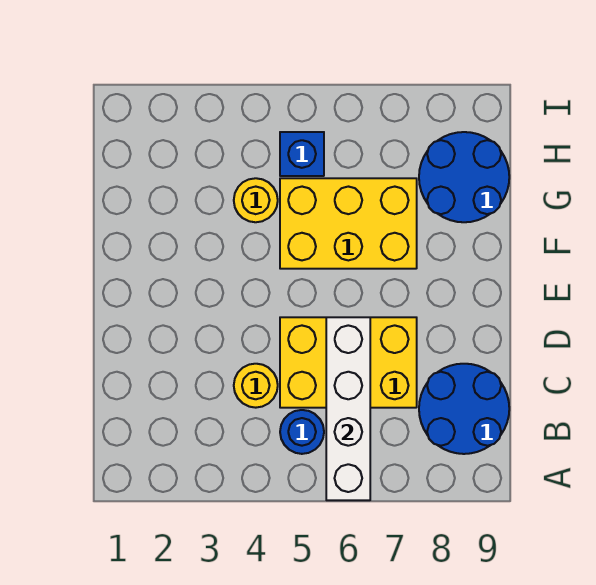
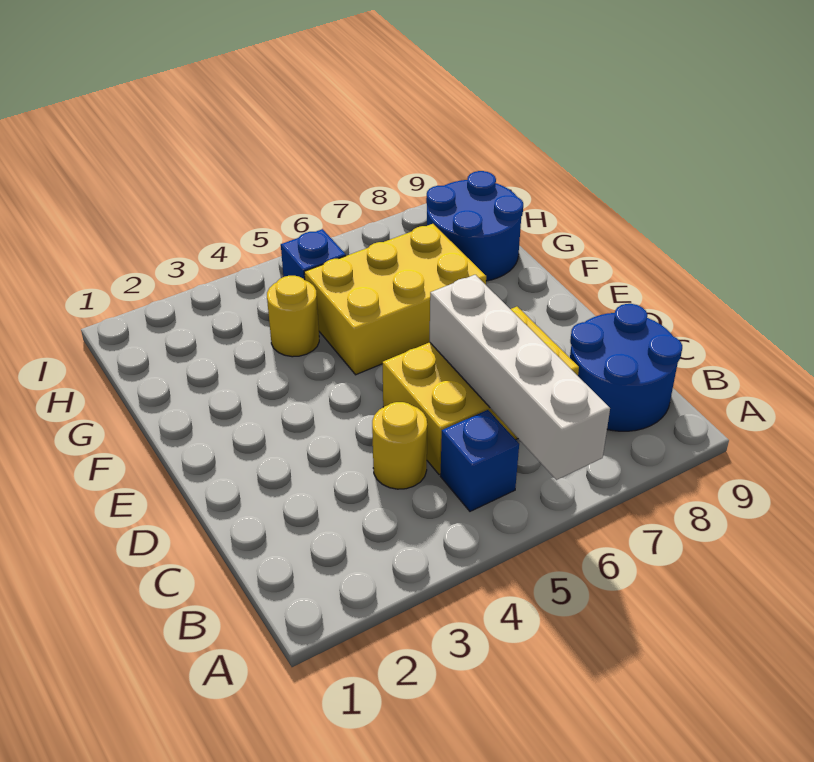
blue round brick B5 level 1 -> blue brick B5 level 1

